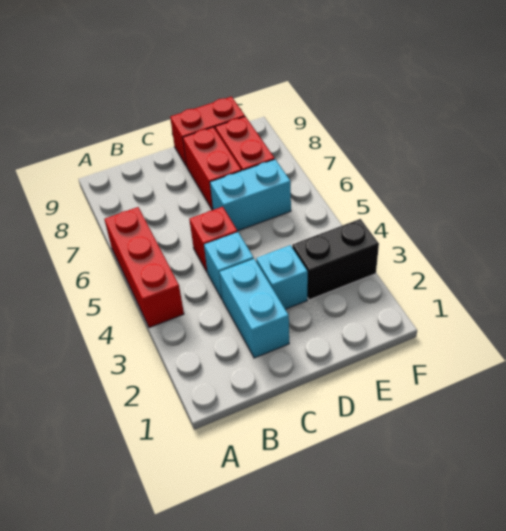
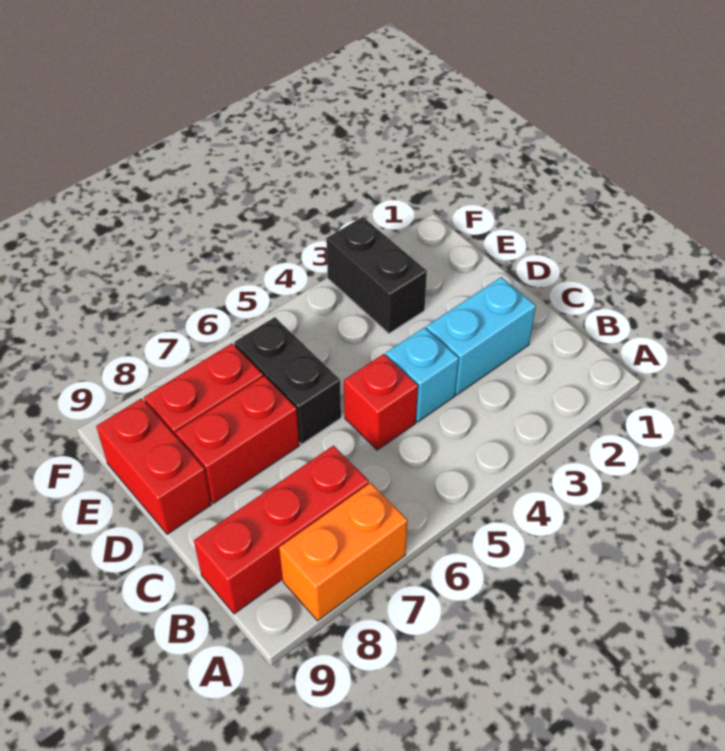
red brick A4:A6 level 1 -> red brick B7:B9 level 1
none -> orange brick A7:A8 level 1
cyan brick D3 level 1 -> none
cyan brick D6:E6 level 1 -> black brick D6:E6 level 1

